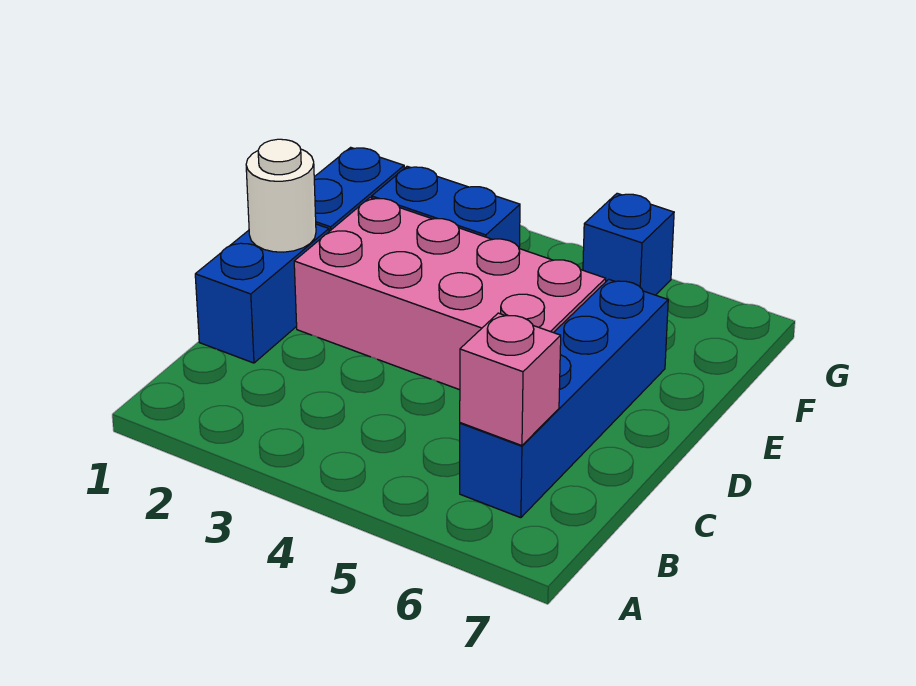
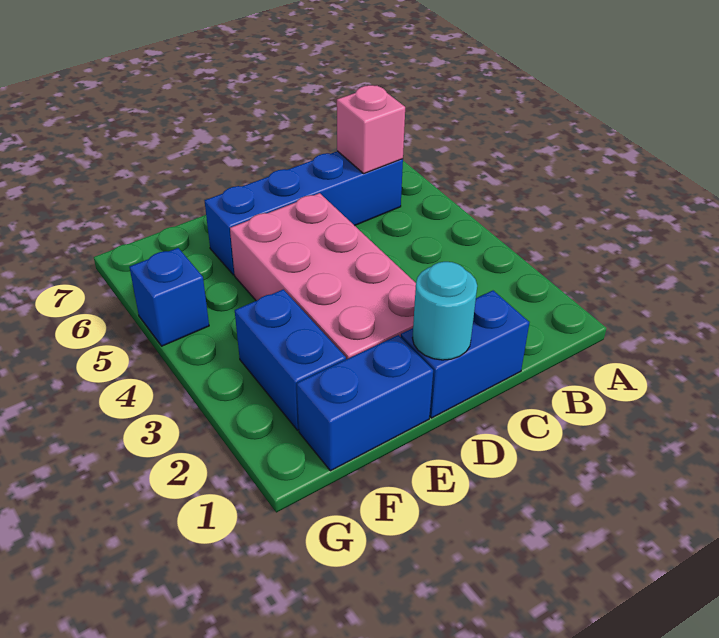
white round brick D1 level 2 -> cyan round brick D1 level 2

